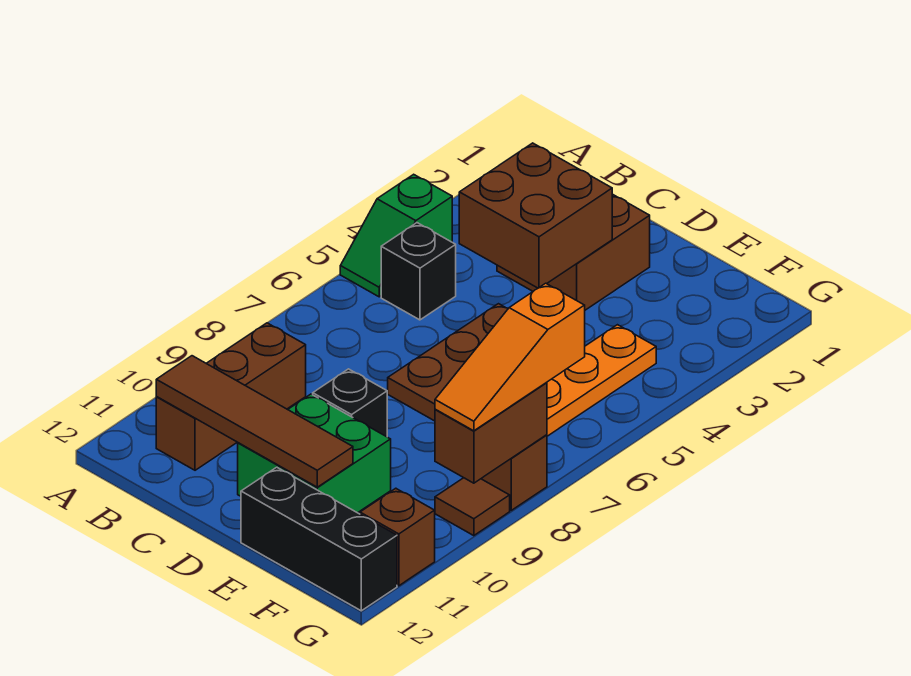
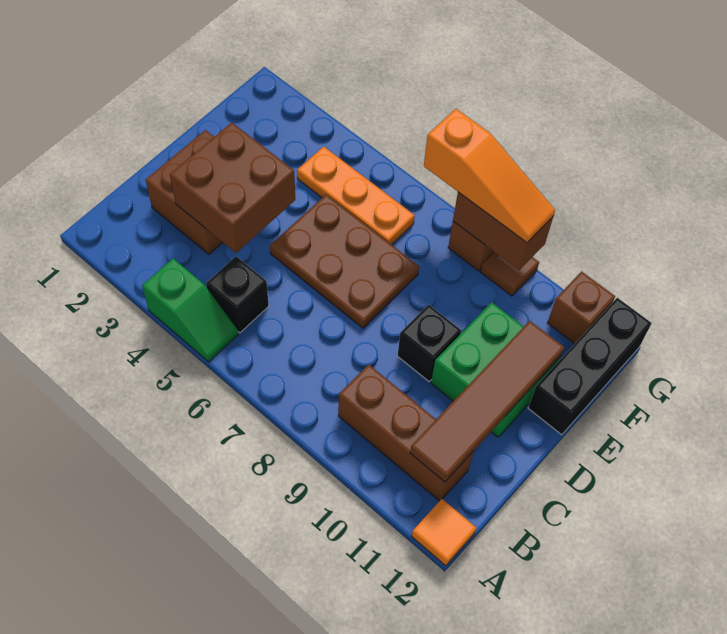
none -> orange tile A12 level 1

